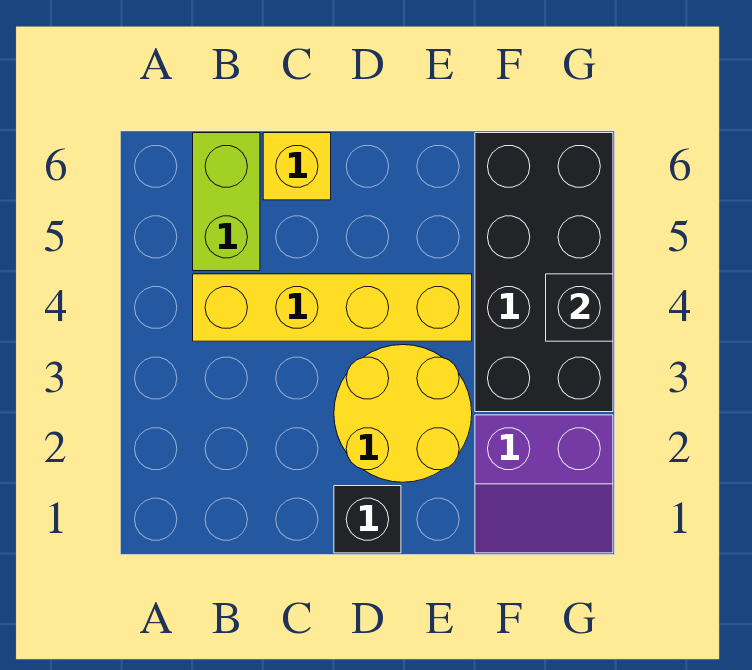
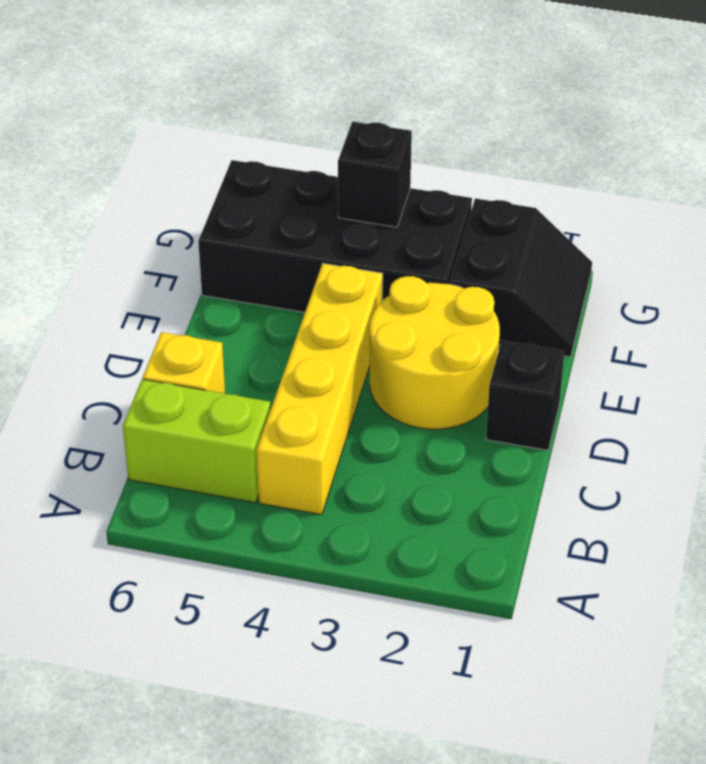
purple slope F1:G2 level 1 top 2 -> black slope F1:G2 level 1 top 2

